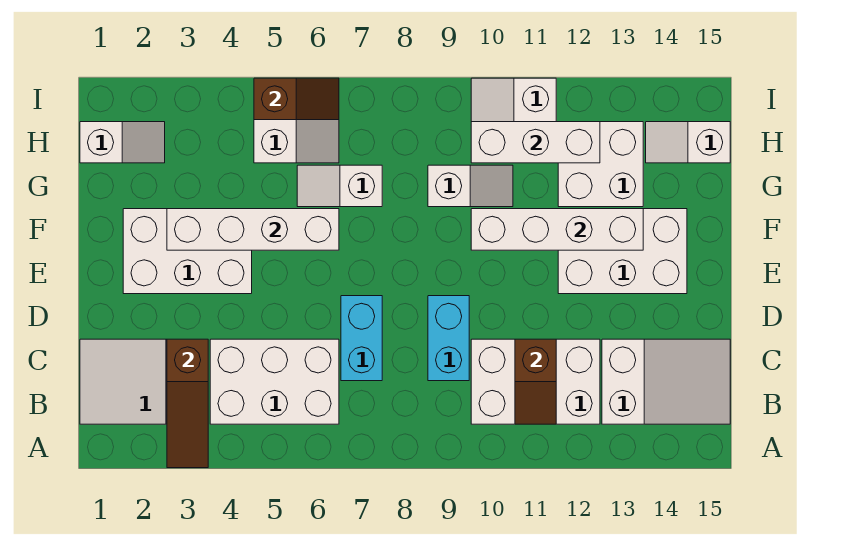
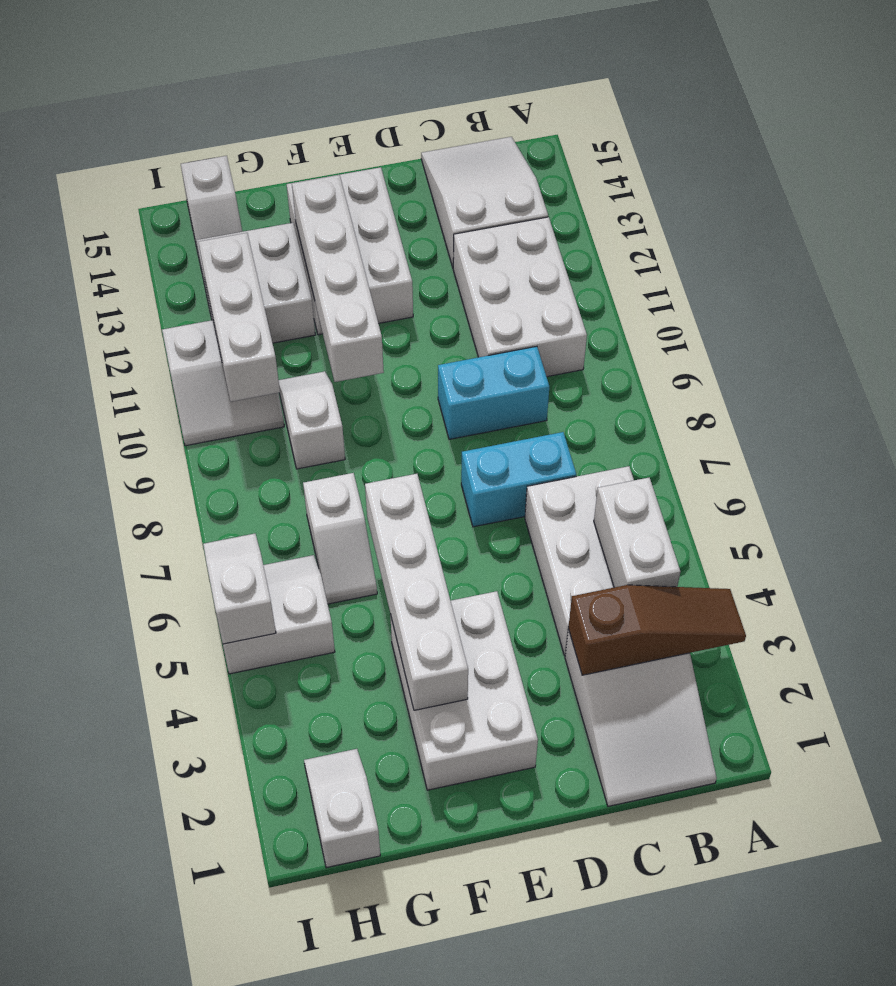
none -> white brick B4:B5 level 2
brown slope B11:C11 level 2 top C -> none
brown slope I5:I6 level 2 top 5 -> white slope I5:I6 level 2 top 5

